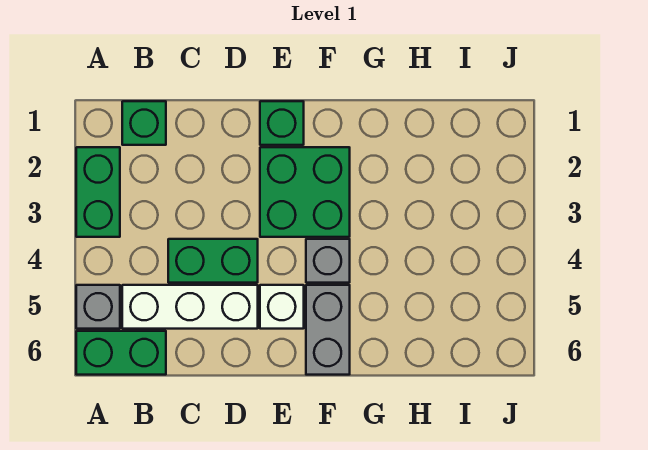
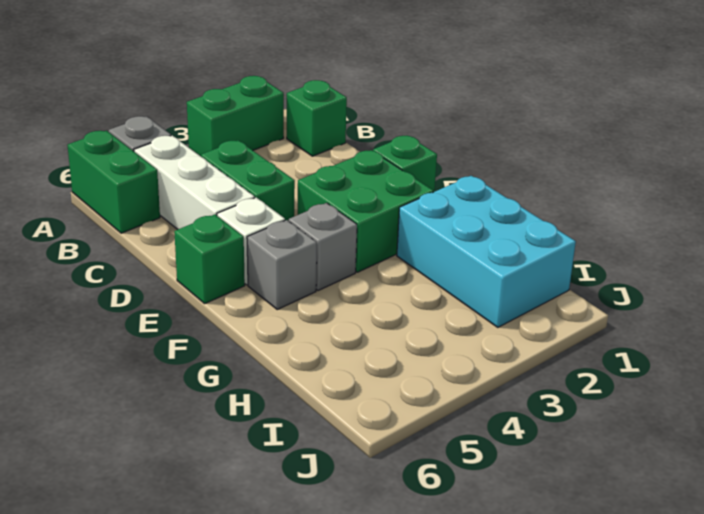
none -> green brick E6 level 1
grey brick F5:F6 level 1 -> grey brick F5 level 1
none -> cyan brick G1:I2 level 1

